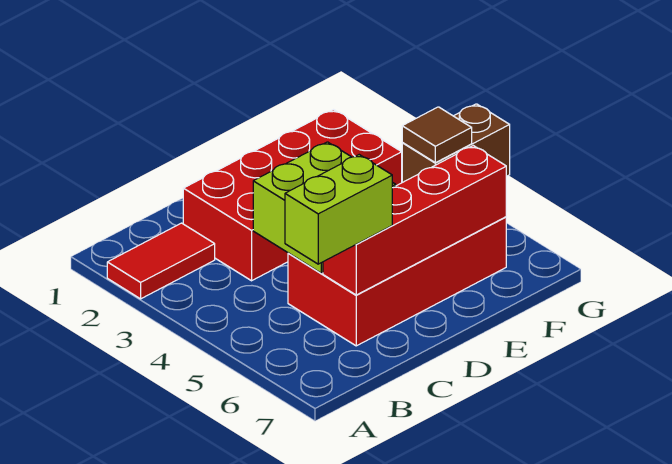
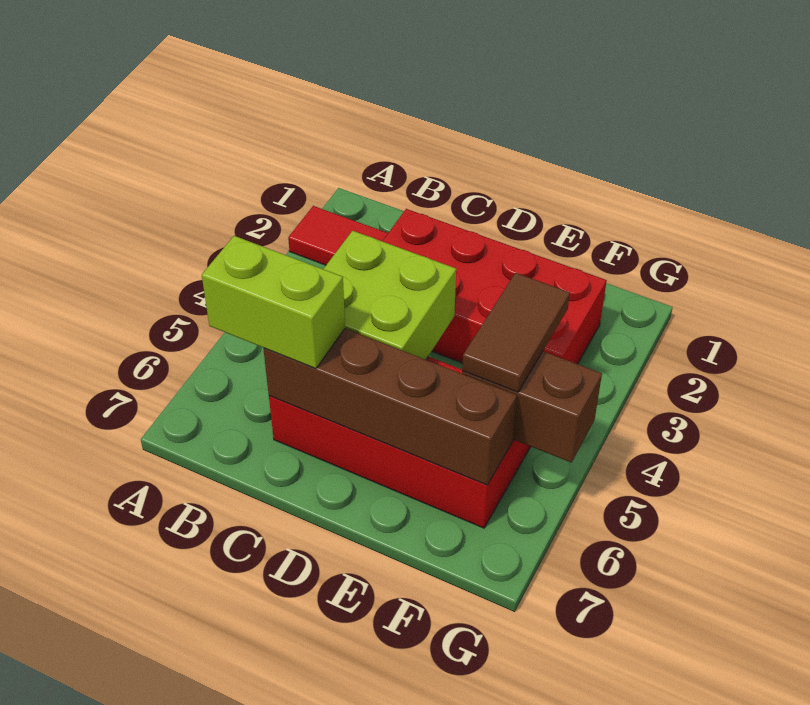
red brick C6:F6 level 2 -> brown brick C6:F6 level 2
brown tile F5 level 3 -> brown tile F4:F5 level 3

